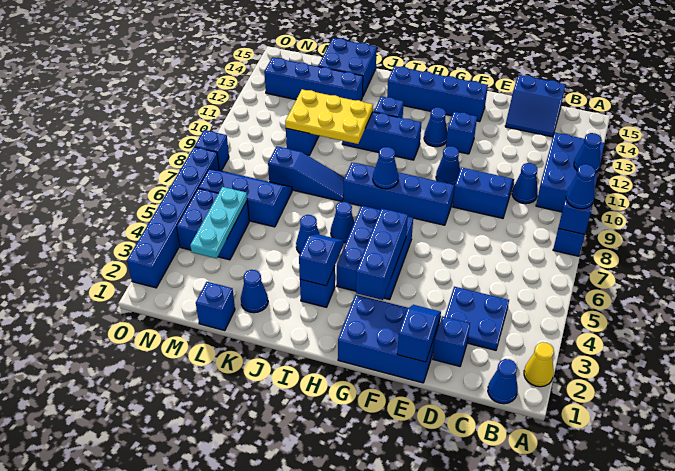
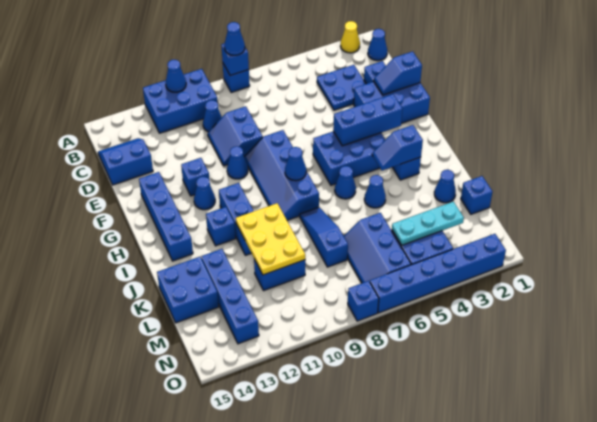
blue slope C14:D15 level 1 top 15 -> blue slope C14:D15 level 1 top D
blue brick E1:G2 level 1 -> blue brick E1:F3 level 1

